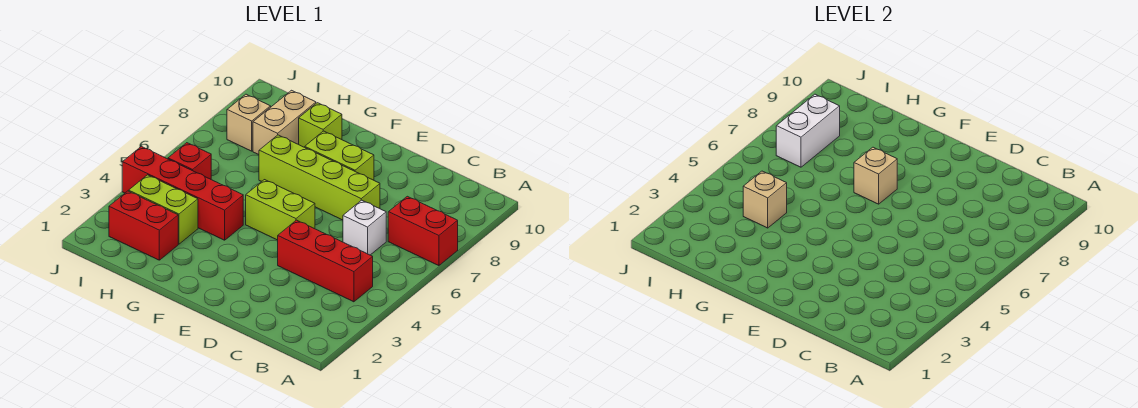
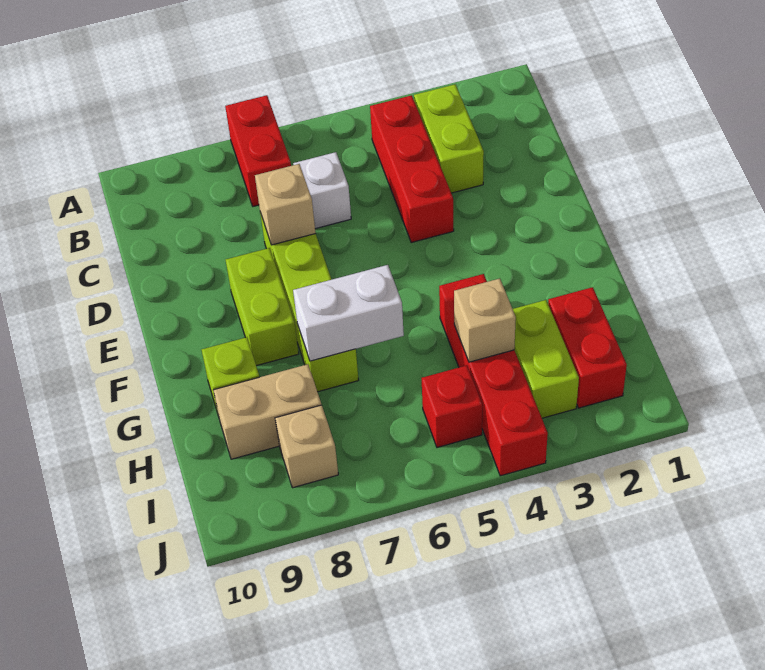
lime brick E5:F5 level 1 -> lime brick B3:C3 level 1
tan brick F7 level 2 -> tan brick D7 level 2
white brick I7:I8 level 2 -> white brick G6:G7 level 2

